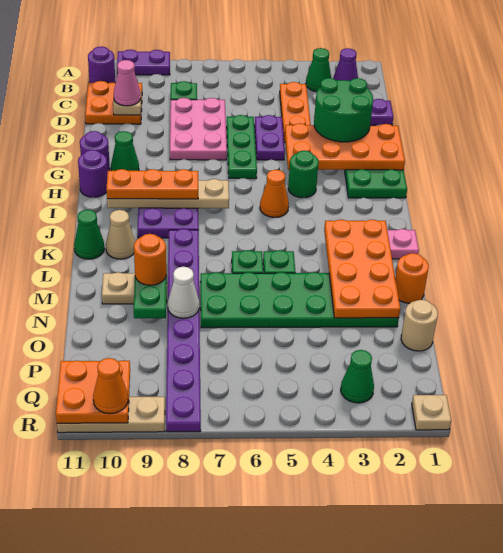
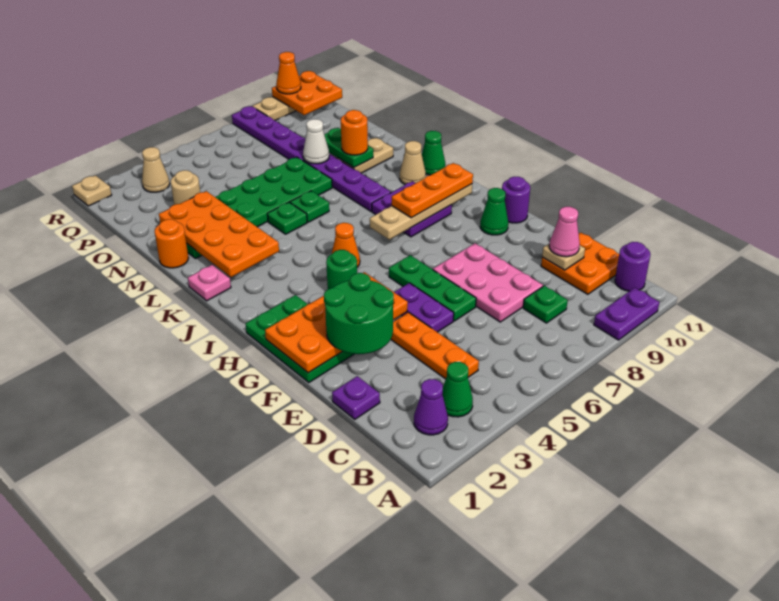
purple round brick H11 level 1 -> none
tan round brick O1 level 1 -> tan round brick O3 level 1
green cone Q3 level 1 -> tan cone Q3 level 1

